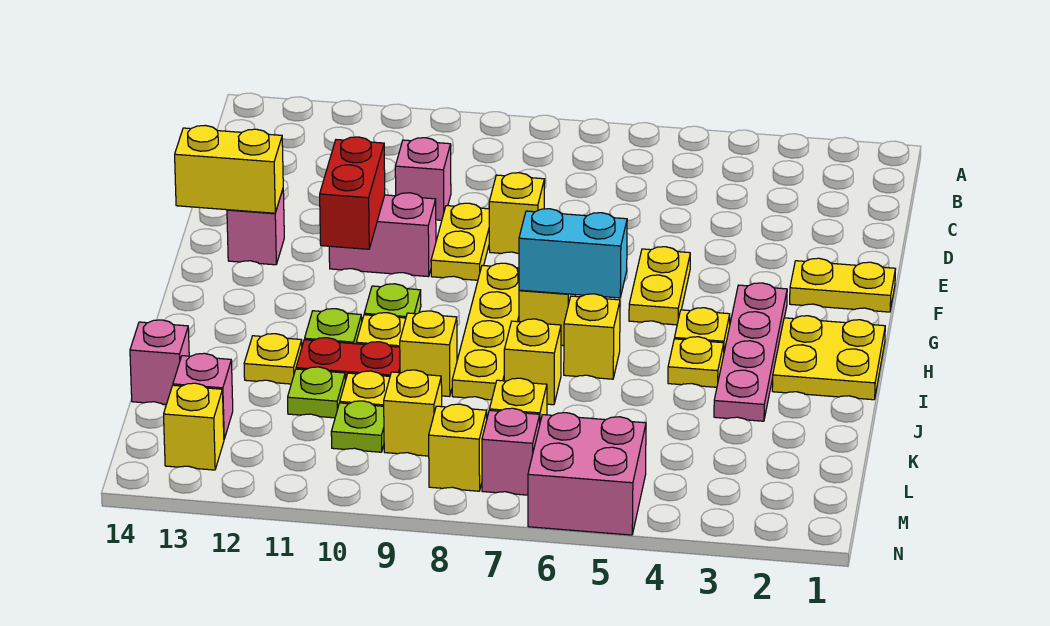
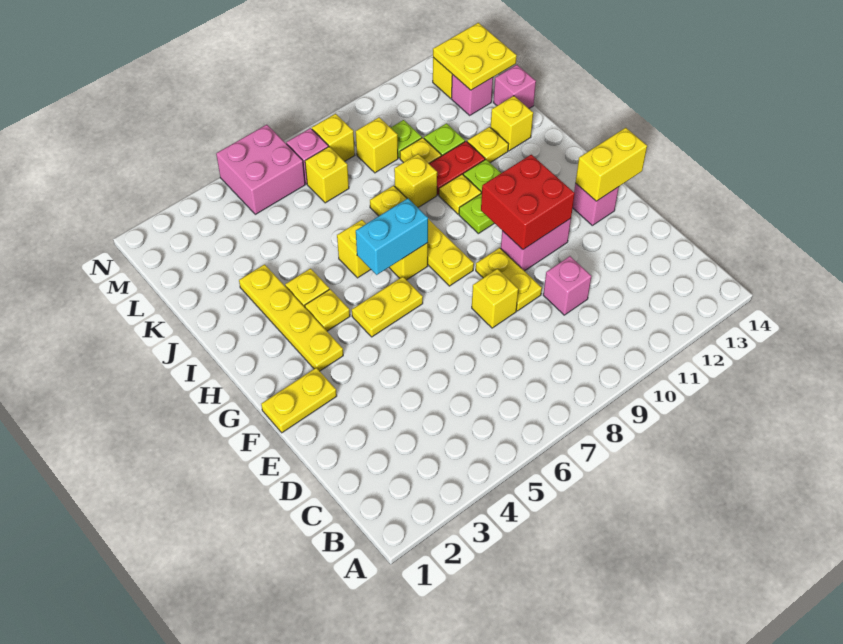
yellow plate F5:G5 level 1 -> yellow plate G5:G6 level 1
red brick F11:G11 level 2 -> red brick F10:G11 level 2
pink plate G3:J3 level 1 -> yellow plate G3:J3 level 1
yellow plate H1:I2 level 1 -> yellow plate L13:M14 level 2
yellow brick J7 level 1 -> yellow brick J13 level 1

